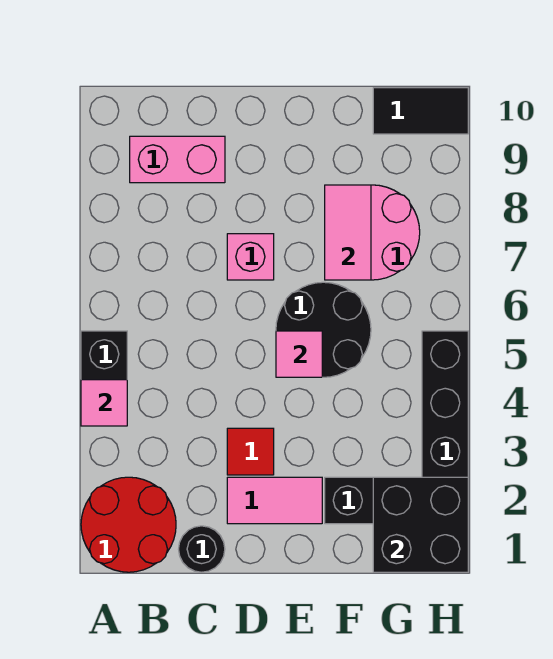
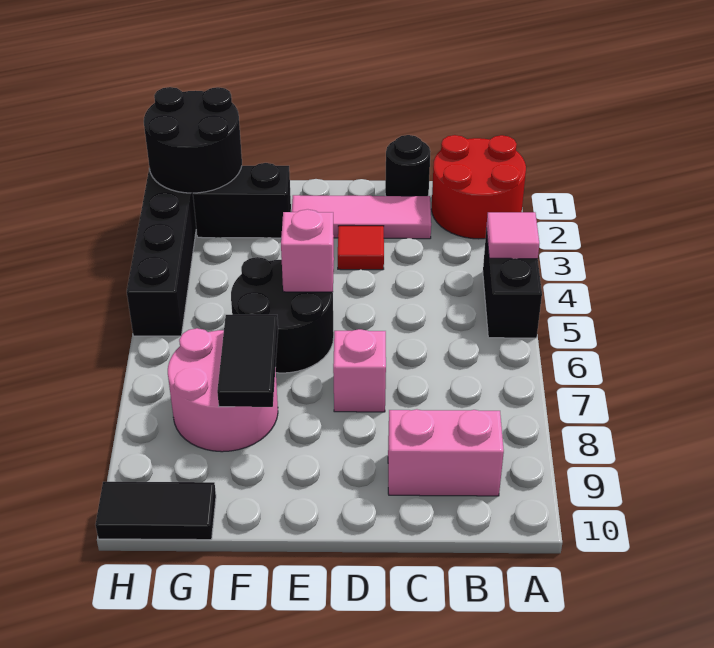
pink tile D2:E2 level 1 -> pink tile C2:E2 level 1
pink tile E5 level 2 -> pink brick E5 level 2
pink tile F7:F8 level 2 -> black tile F7:F8 level 2
black brick G1:H2 level 2 -> black round brick G1:H2 level 2

